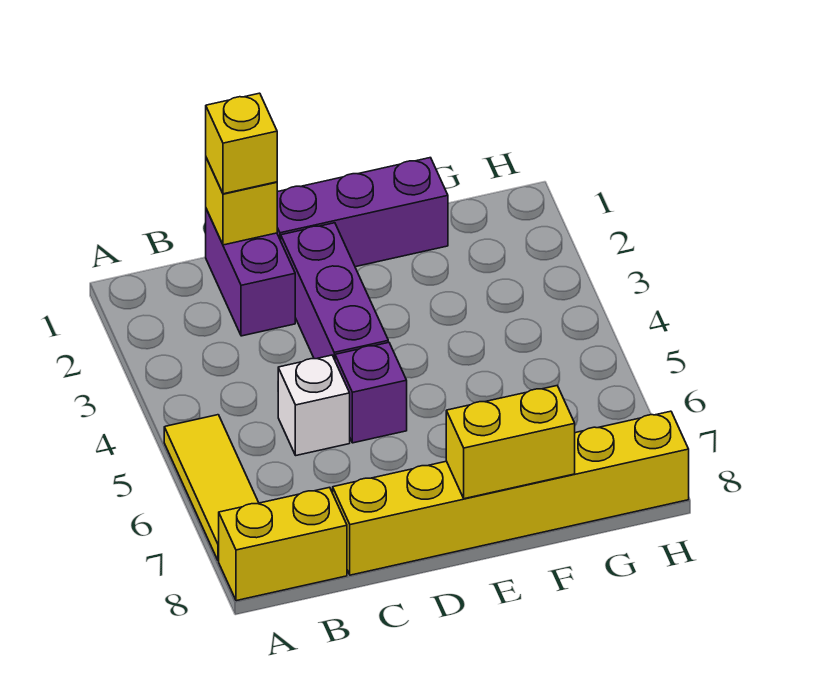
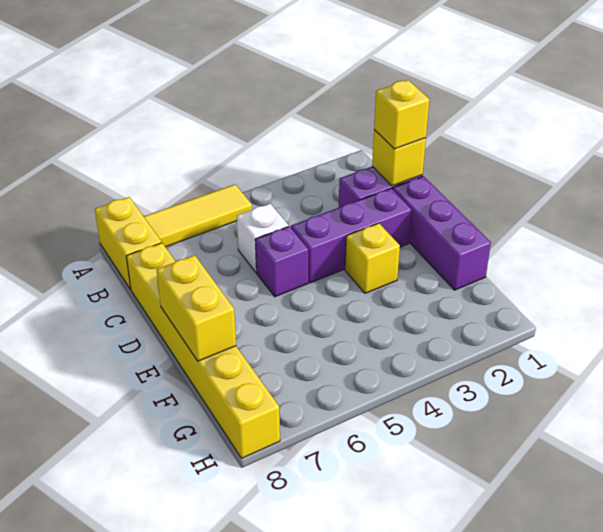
none -> yellow brick E3 level 1

